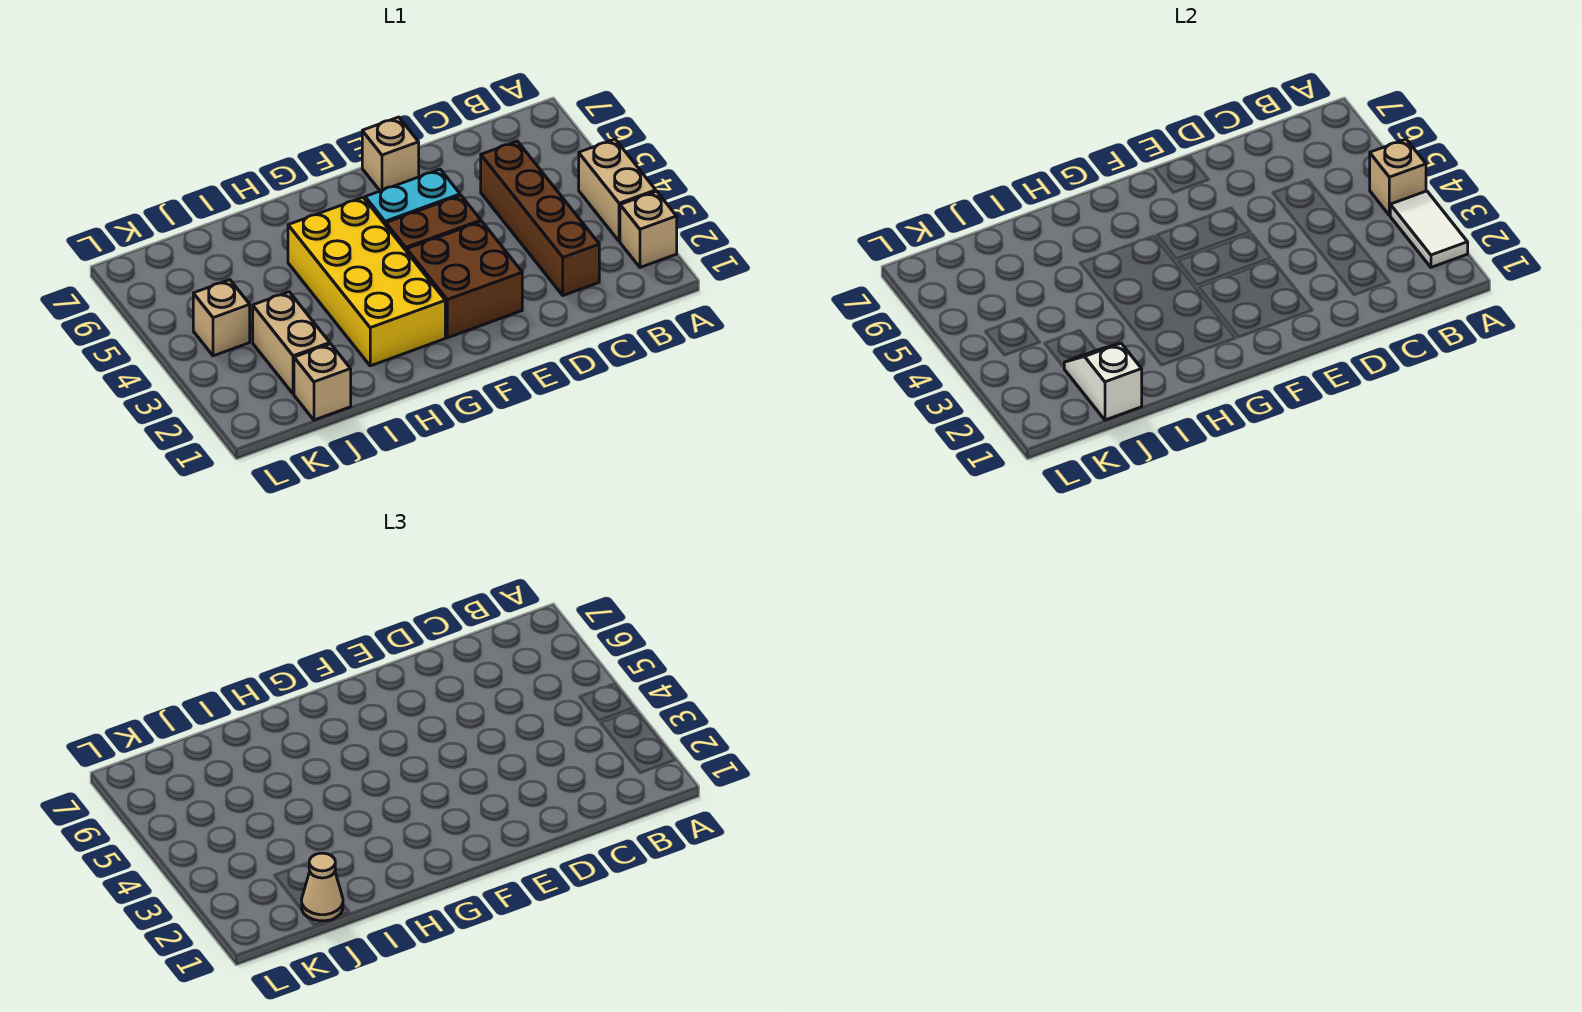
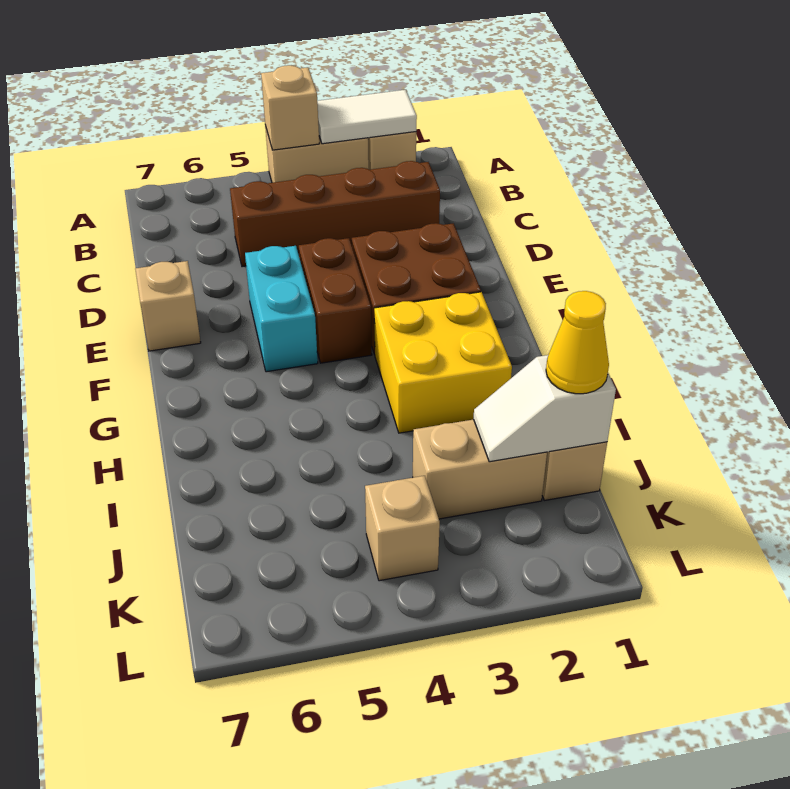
yellow brick G2:H5 level 1 -> yellow brick G2:H3 level 1
tan cone J1 level 3 -> yellow cone J1 level 3

